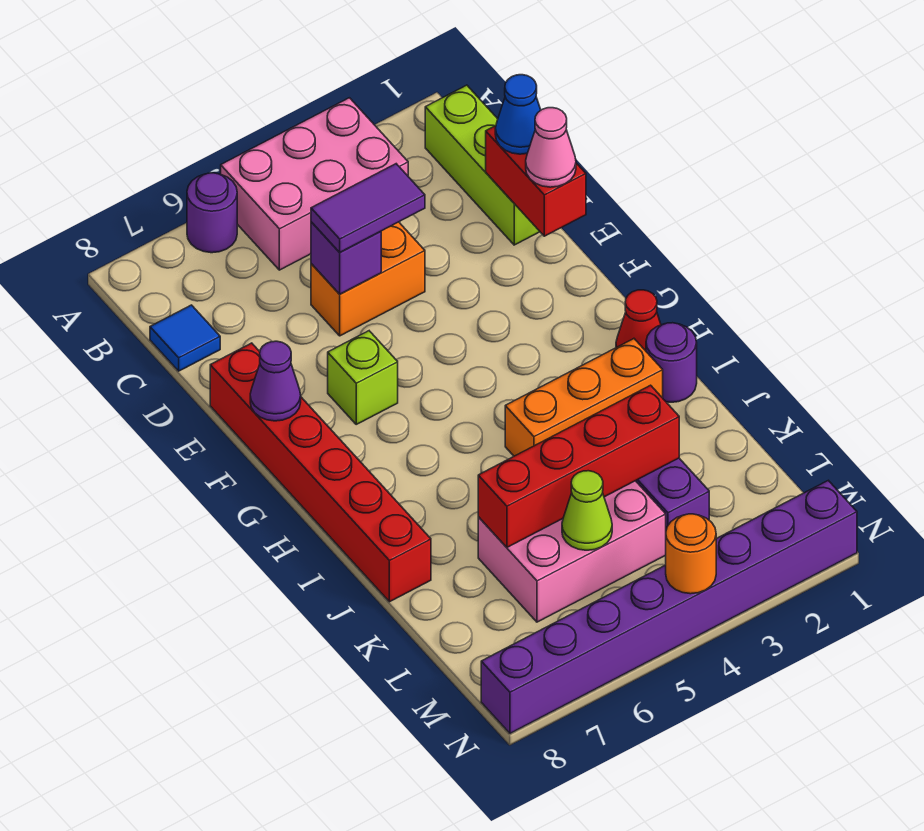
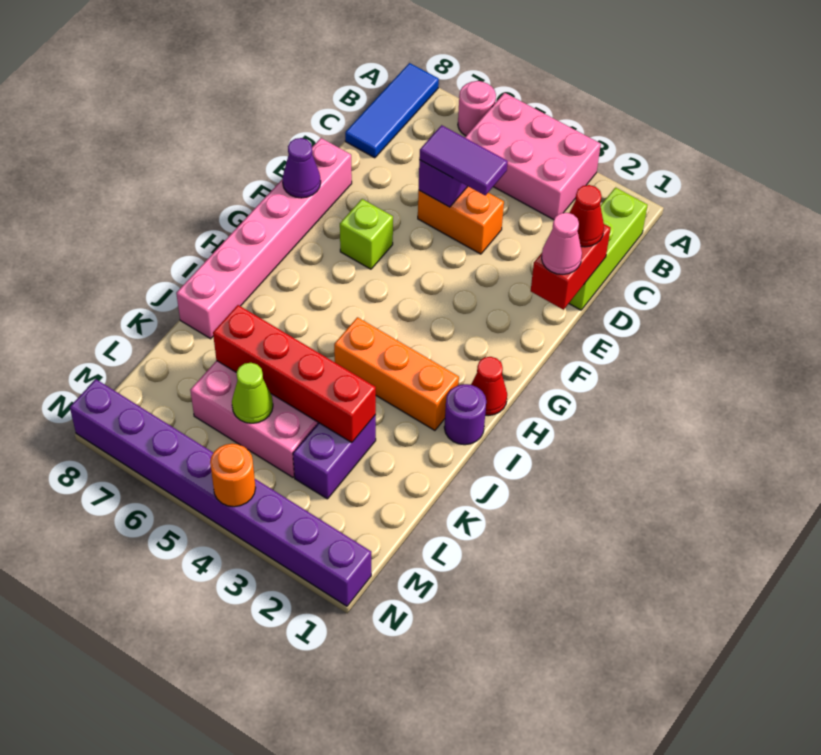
purple round brick A6 level 1 -> pink round brick A6 level 1
blue tile C8 level 1 -> blue tile A8:C8 level 1
blue cone D1 level 3 -> red cone D1 level 3
red brick E8:J8 level 1 -> pink brick E8:J8 level 1

